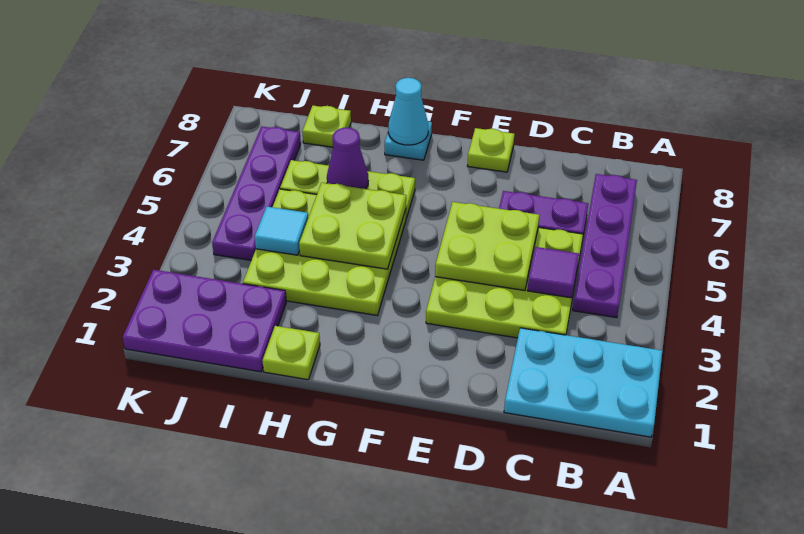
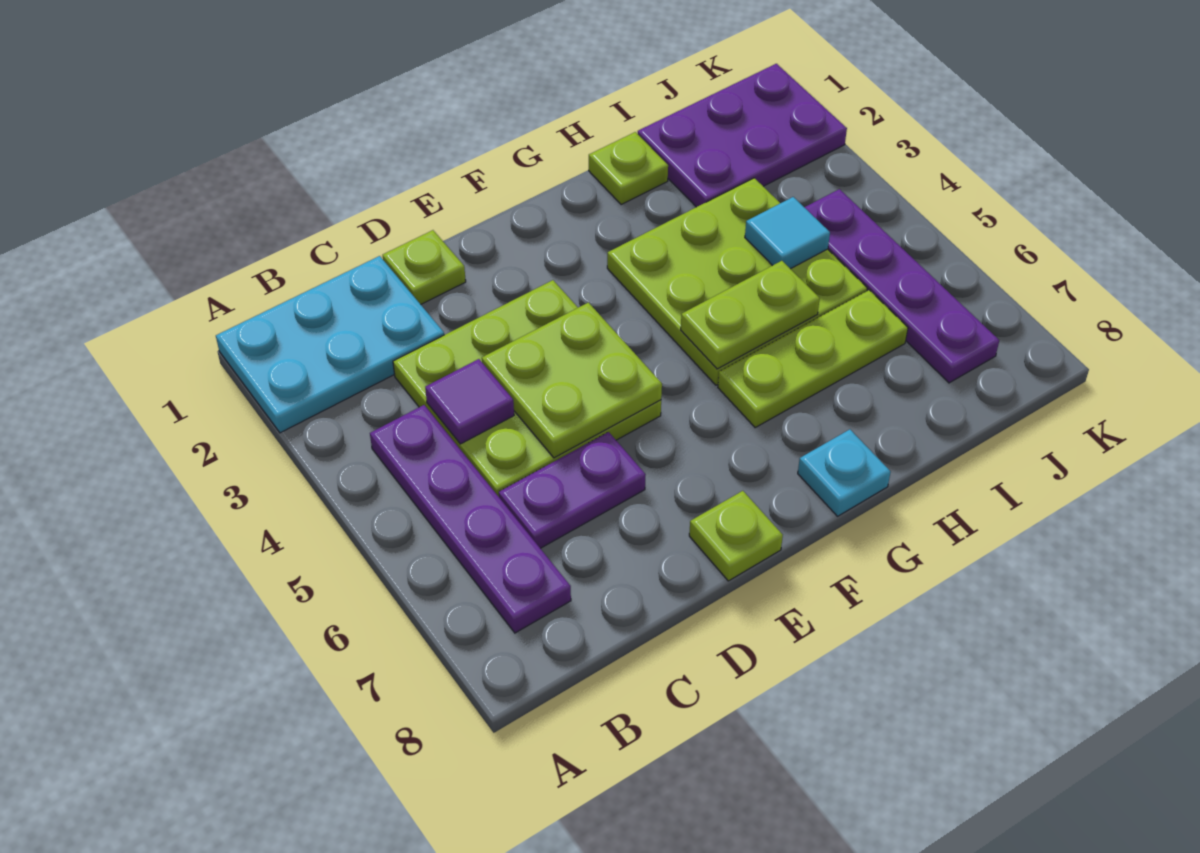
lime plate G4:H5 level 2 -> lime plate G5:H5 level 2
cyan cone G8 level 2 -> none
purple cone H6 level 2 -> none
lime plate I8 level 1 -> lime plate D1 level 1

